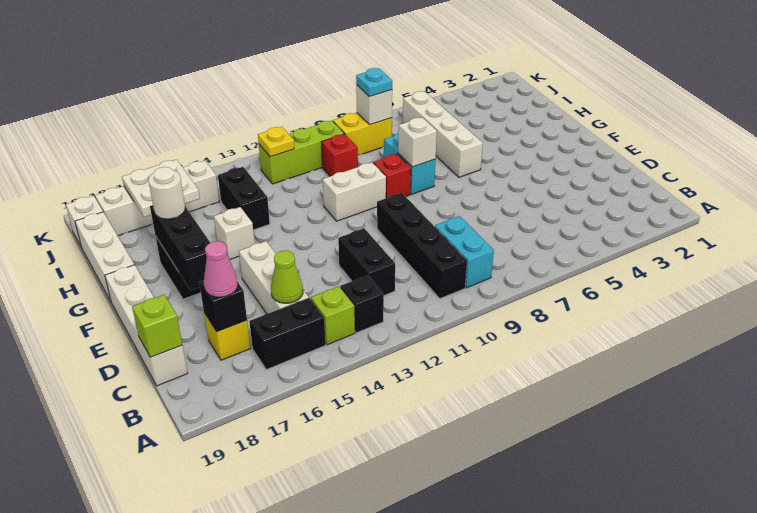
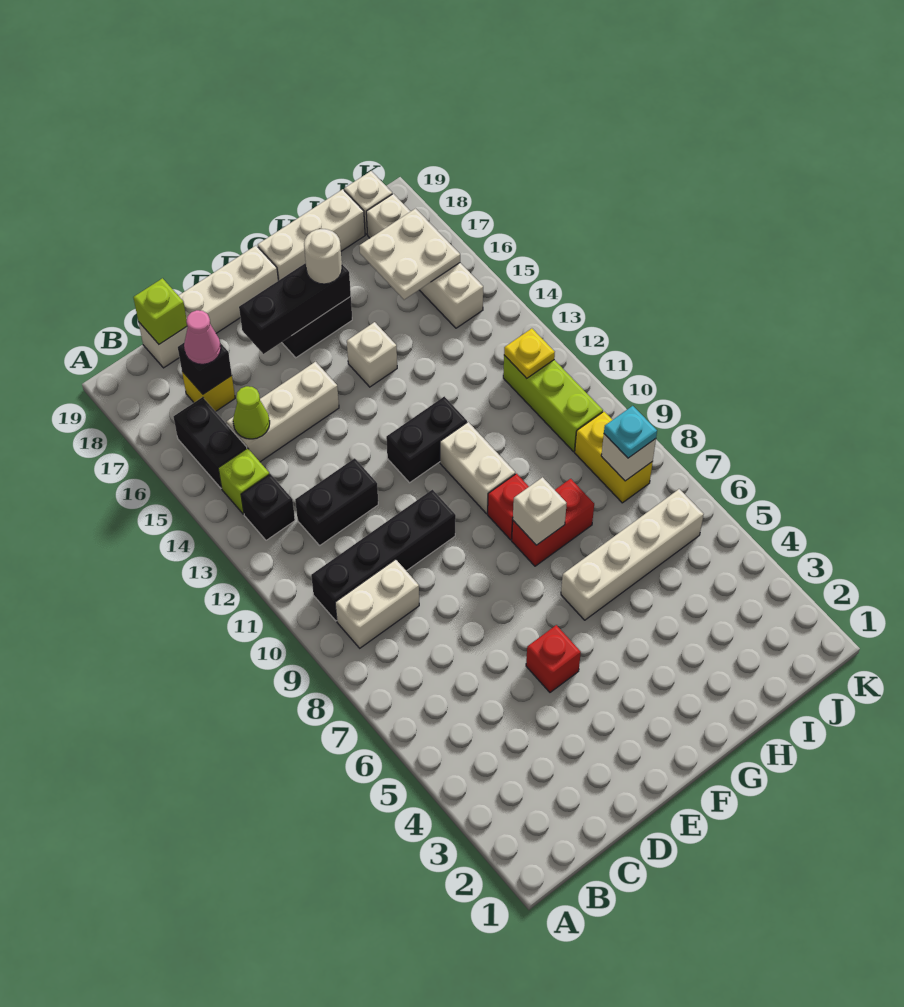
cyan brick B9:C9 level 1 -> white brick B9:C9 level 1
cyan brick G8:H8 level 1 -> red brick G8:H8 level 1
black brick H14:I14 level 1 -> black brick F12:G12 level 1
red brick I10 level 1 -> red brick E5 level 1

